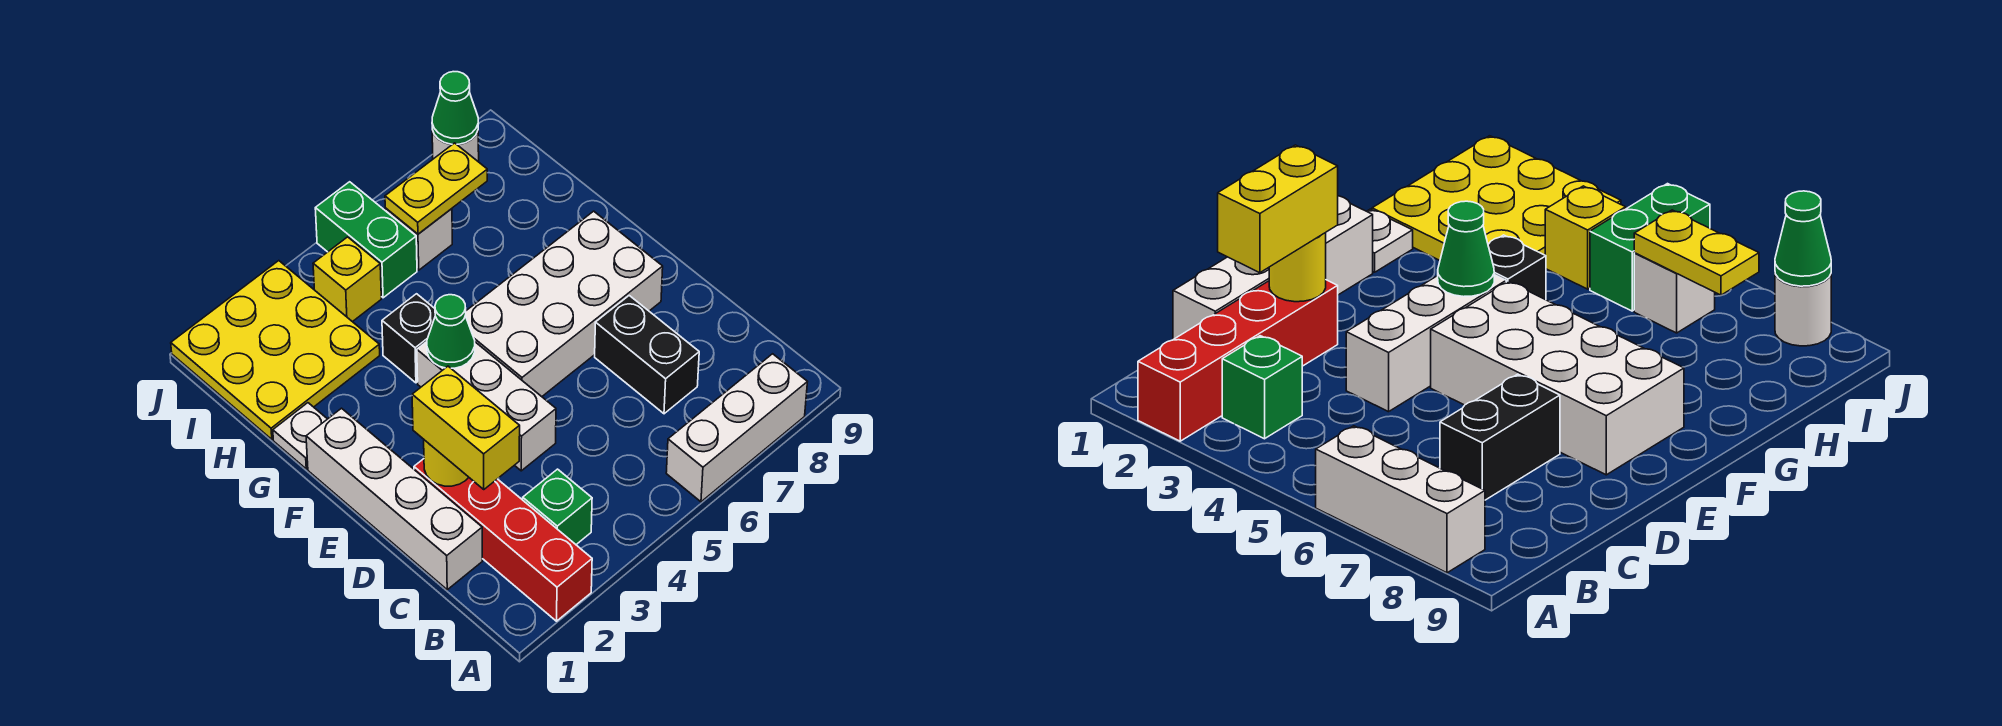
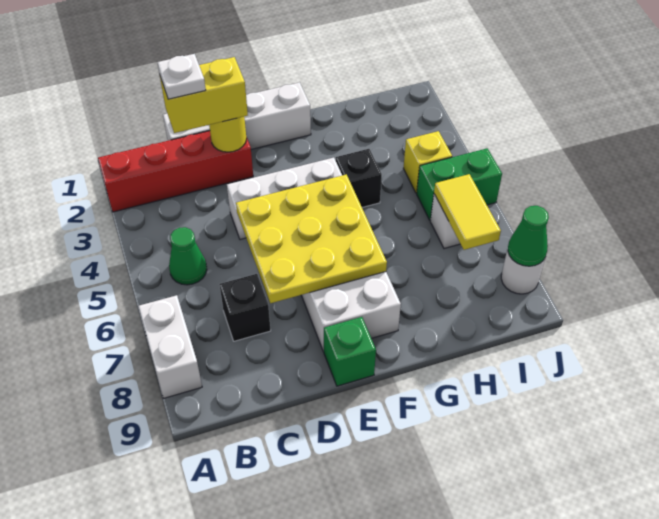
white brick A6:A8 level 1 -> white brick A7:A8 level 1
green brick B3 level 1 -> green brick E9 level 1
black brick C7:D7 level 1 -> black brick C7 level 1
green cone F4 level 2 -> green cone B5 level 1
white plate G1 level 1 -> white plate C2 level 4
yellow plate H1:J3 level 1 -> yellow plate D5:F7 level 2
yellow plate I6:I7 level 2 -> yellow tile I6:I7 level 2

